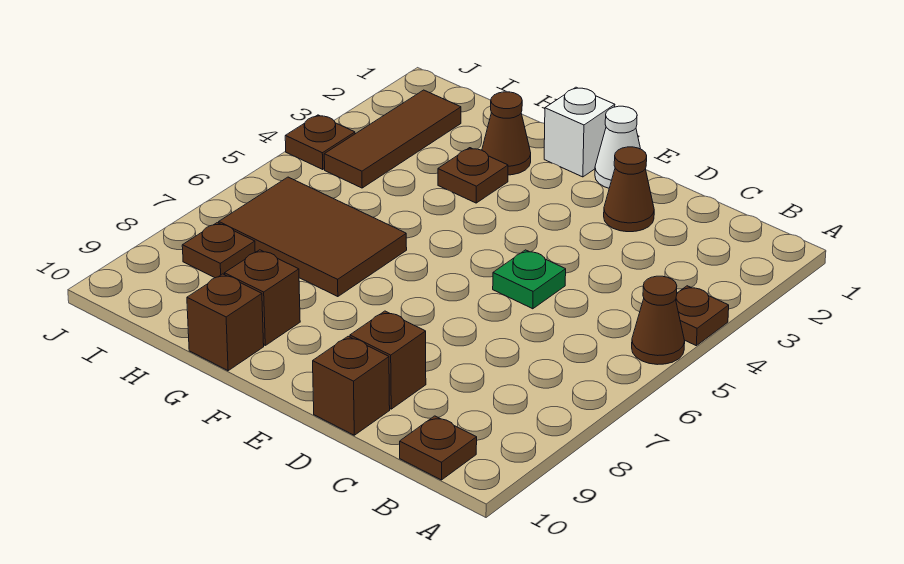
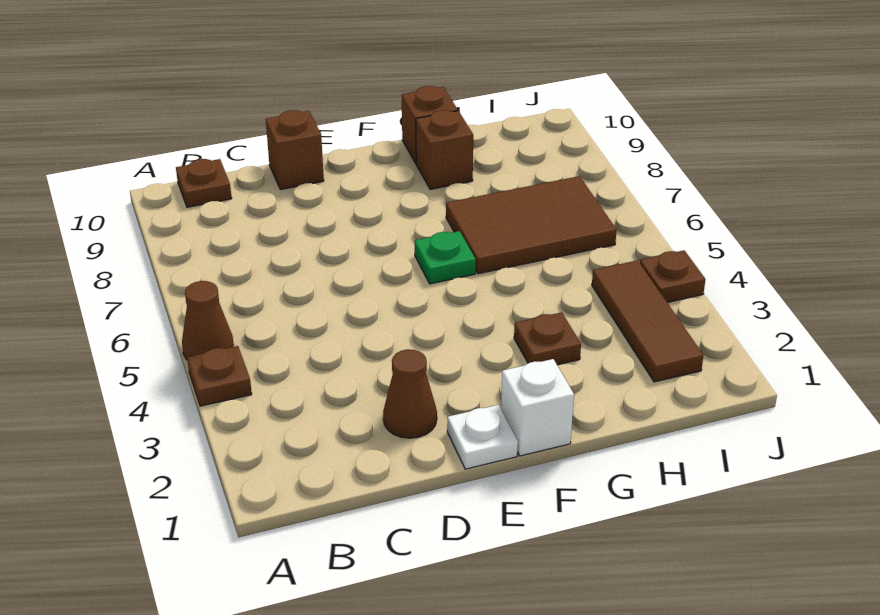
green plate D5 level 1 -> green plate F6 level 1
brown brick D9 level 1 -> none
white cone E1 level 1 -> white plate E1 level 1
brown cone G2 level 1 -> none
brown plate I8 level 1 -> none

